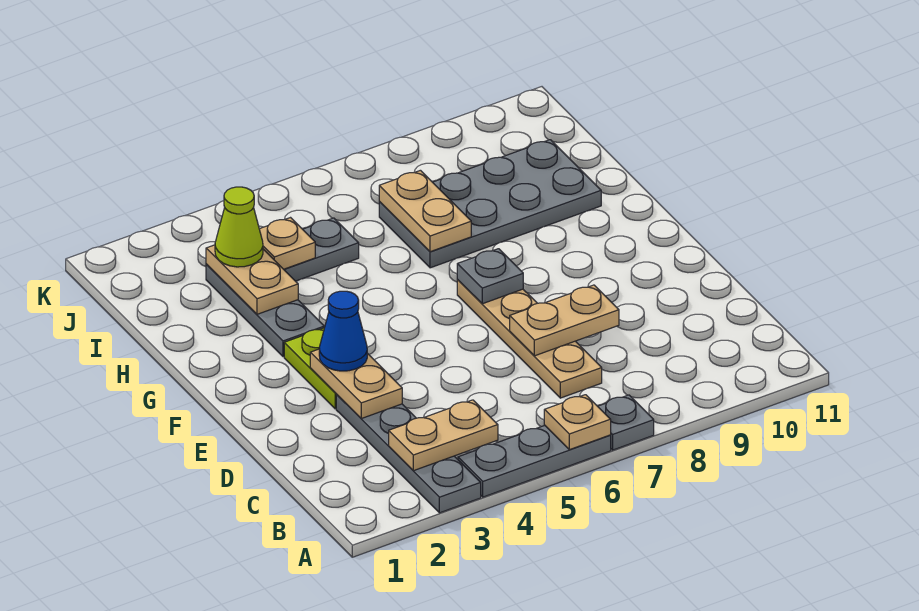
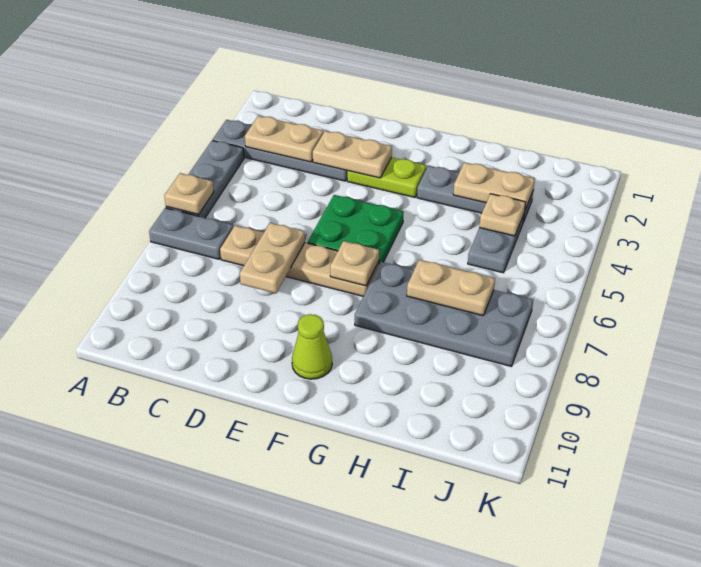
grey plate A7 level 1 -> grey plate A7:B7 level 1
tan plate B3:B4 level 2 -> tan plate B3:C3 level 2
blue cone E3 level 3 -> none
none -> green plate E5:F6 level 1
grey plate F7 level 2 -> tan plate F7 level 2
grey plate H7:I10 level 1 -> grey plate G7:J8 level 1
lime cone I3 level 3 -> lime cone F10 level 1

